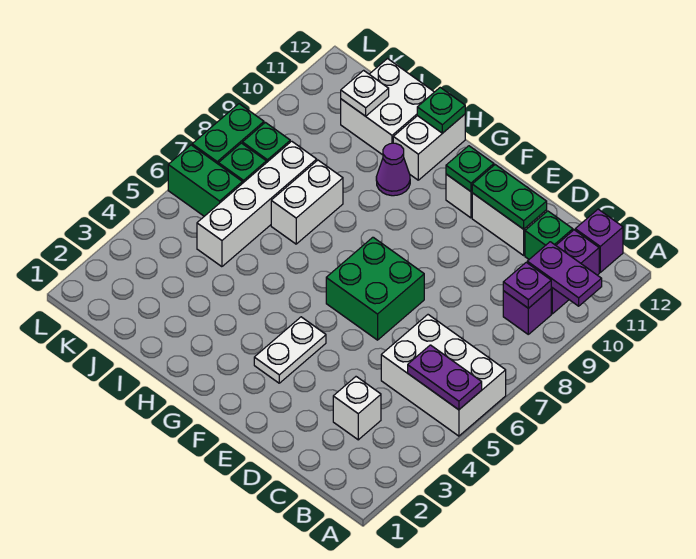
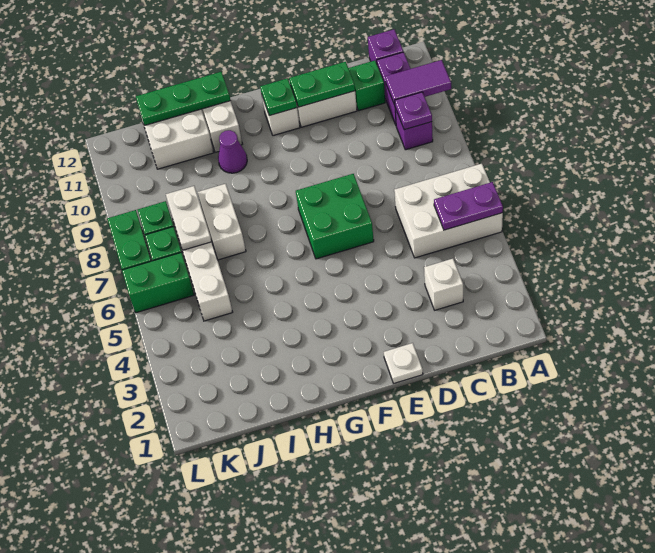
purple plate A10:B10 level 2 -> purple tile A10:B10 level 2
white plate F3:F4 level 1 -> white plate J7:J8 level 2
green plate H12 level 2 -> green plate H12:J12 level 2
white plate J11 level 2 -> white plate E1 level 1

